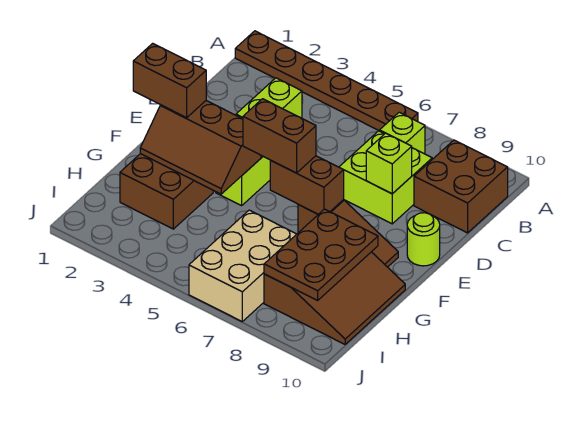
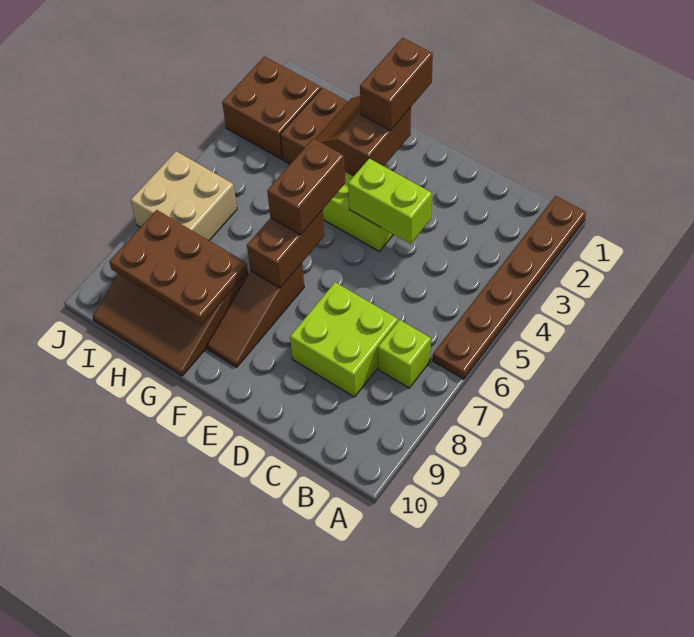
brown brick B9:C10 level 1 -> brown brick I2:J3 level 1
lime brick D8 level 2 -> none
lime round brick E10 level 1 -> none
brown slope F2:G4 level 2 top F -> brown slope F2:G3 level 2 top F
tan brick H6:J7 level 1 -> tan brick I6:J7 level 1

